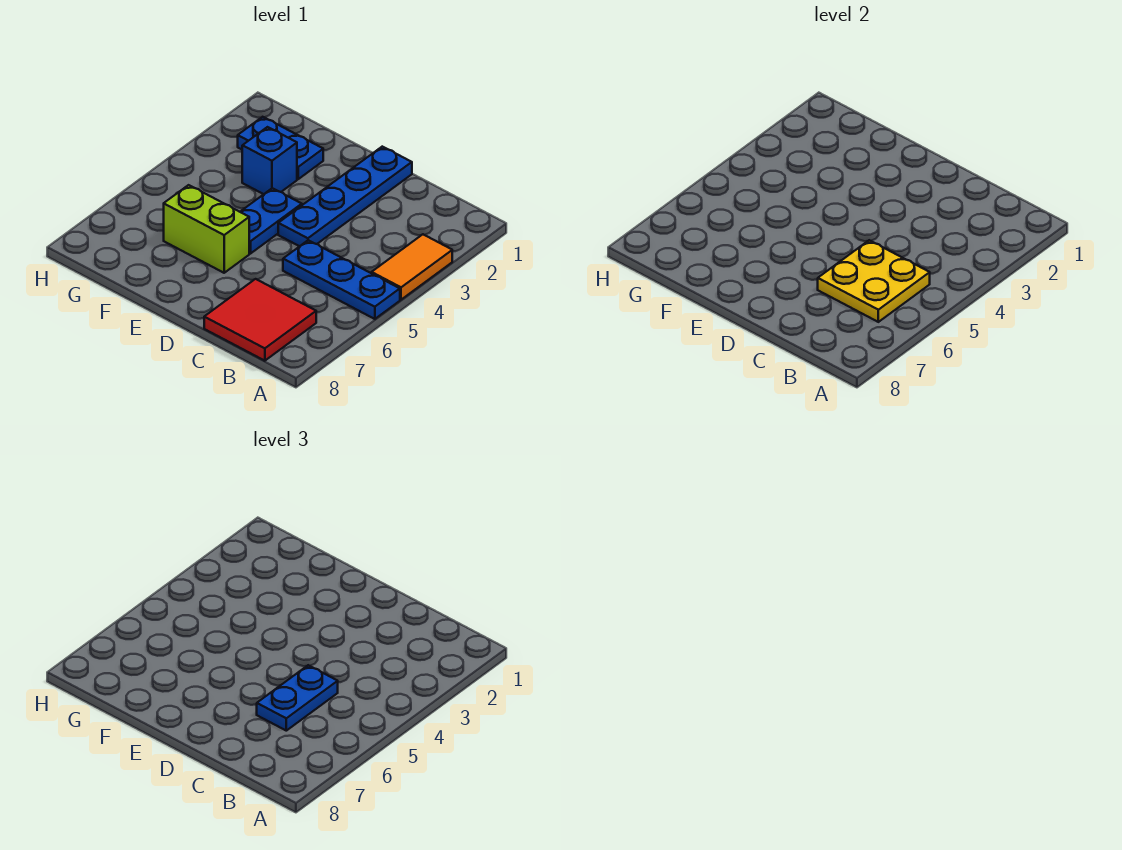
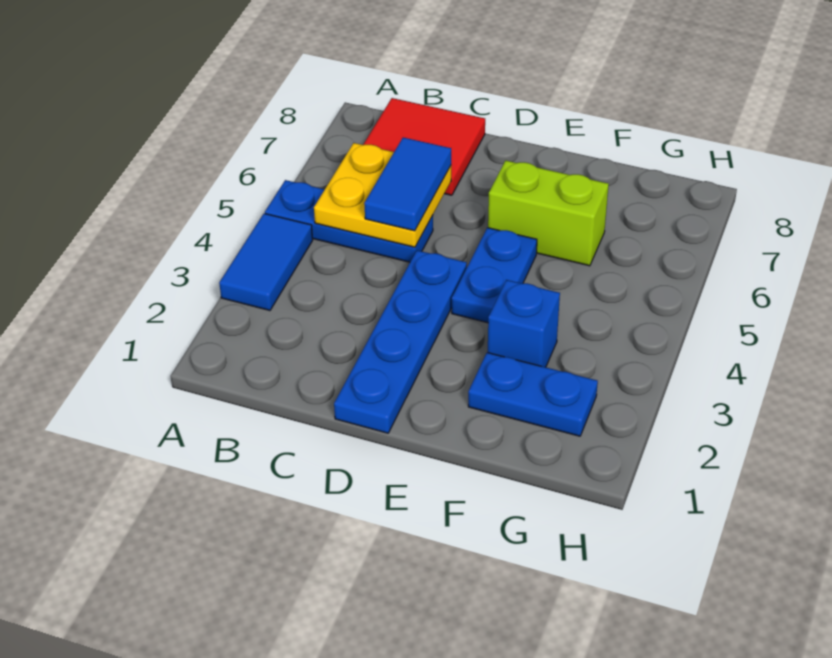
orange tile A3:A4 level 1 -> blue tile A3:A4 level 1
blue plate C5:C6 level 3 -> blue tile C5:C6 level 3

